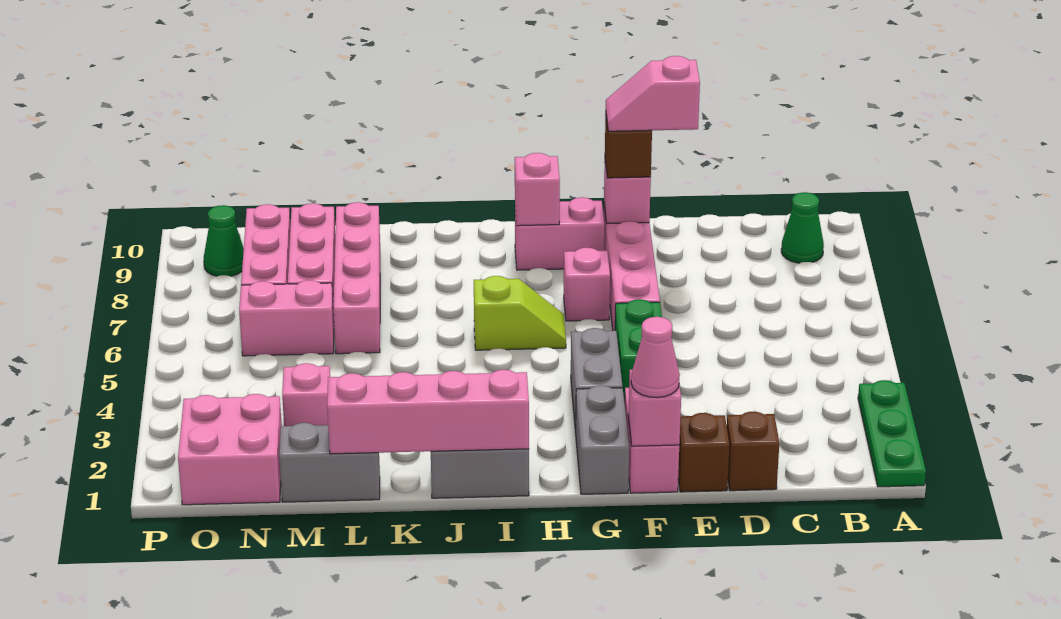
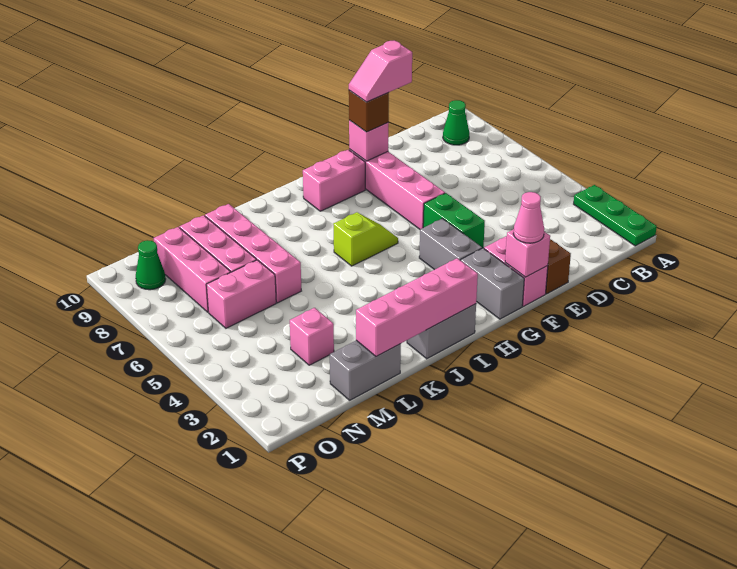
brown brick D1 level 1 -> none
pink brick G7 level 1 -> none
pink brick H9 level 2 -> none
pink brick N1:O2 level 1 -> none

